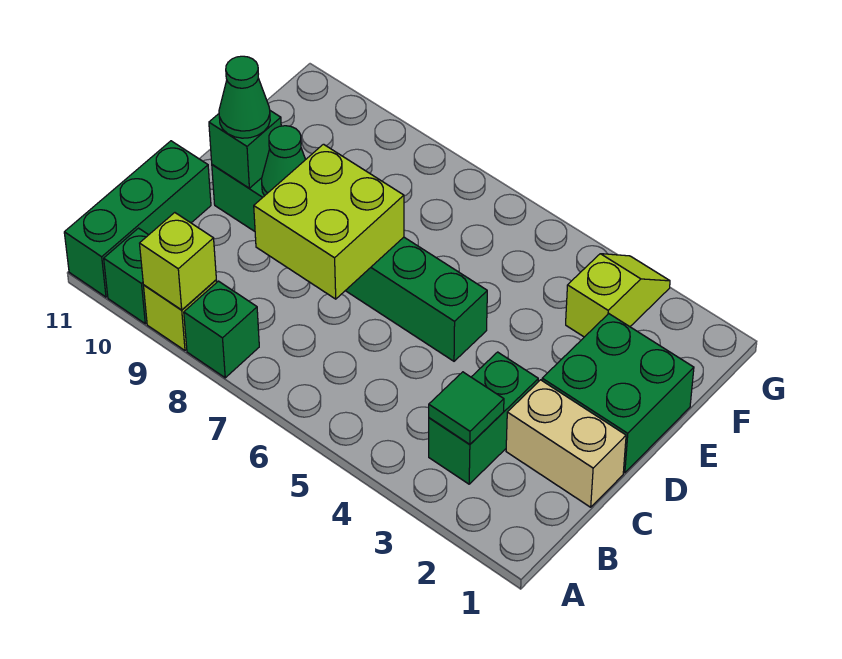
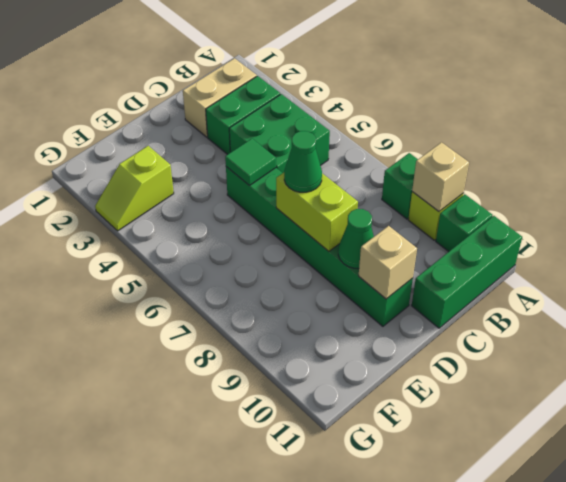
lime brick A9 level 2 -> tan brick A9 level 2
green tile B3 level 2 -> green tile D5 level 2
tan brick C1:C2 level 1 -> tan brick B2:C2 level 1
lime brick C7:D8 level 2 -> lime brick D7:D8 level 2
green brick D1:E2 level 1 -> green brick B4:C5 level 1
green brick D10 level 2 -> tan brick D10 level 2
green cone D10 level 3 -> green cone D7 level 3

